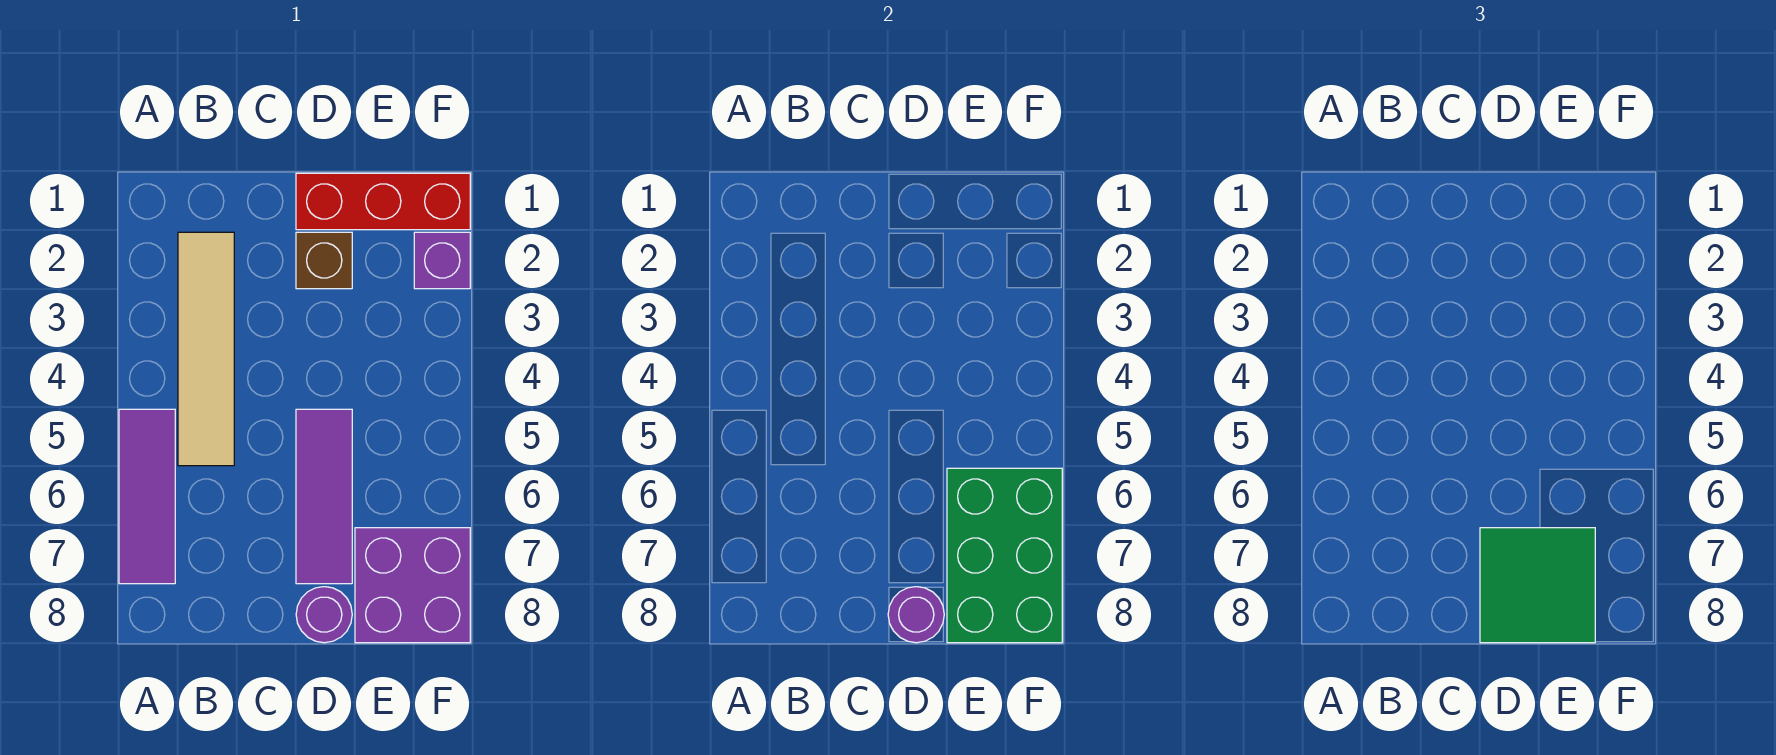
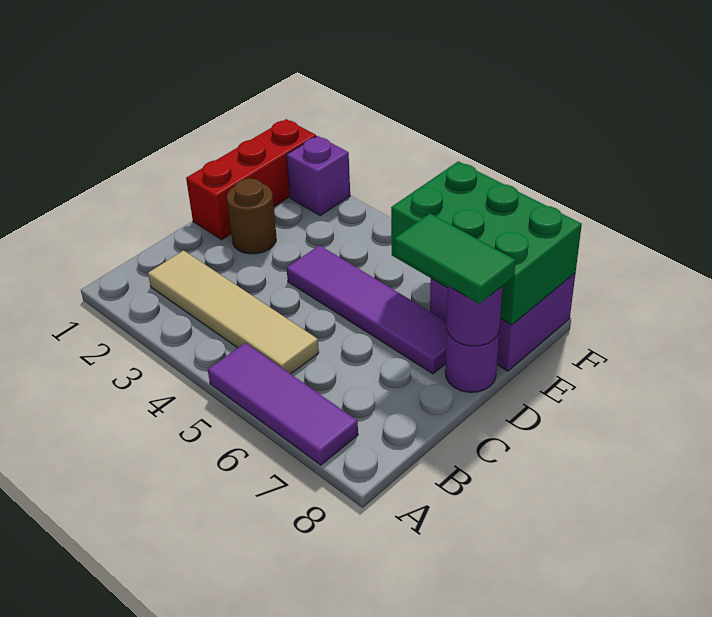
brown brick D2 level 1 -> brown round brick D2 level 1
purple tile D5:D7 level 1 -> purple tile D4:D7 level 1
green tile D7:E8 level 3 -> green tile D7:D8 level 3

